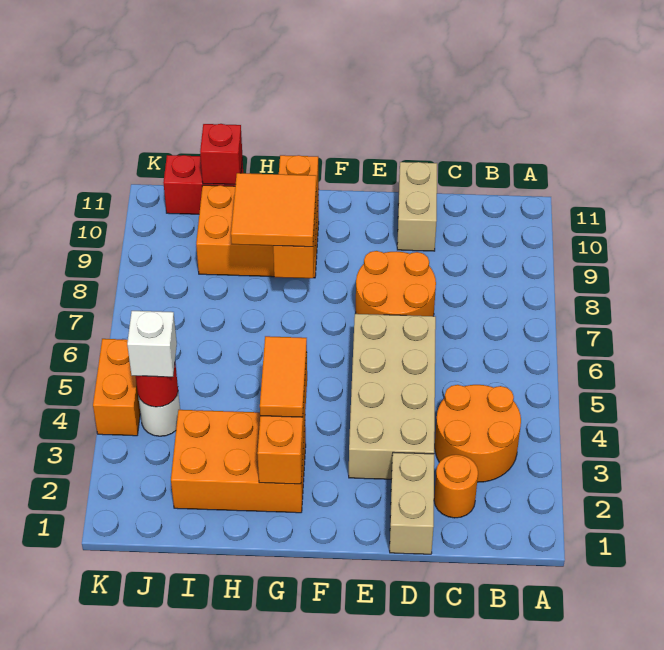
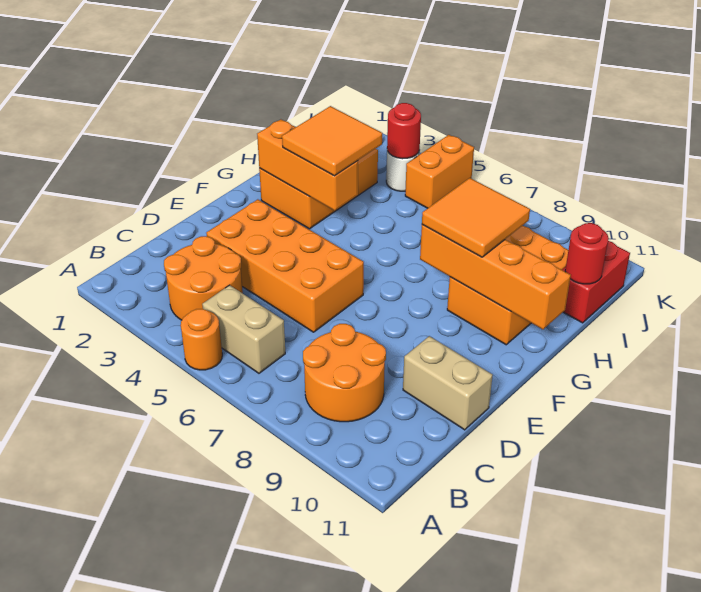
orange round brick C2 level 1 -> orange round brick A5 level 1
tan brick D1:D2 level 1 -> tan brick B5:B6 level 1
tan brick D3:E6 level 1 -> orange brick D3:E6 level 1
orange round brick D7:E8 level 1 -> orange round brick B8:C9 level 1
orange tile G3:G4 level 3 -> orange tile G3:H4 level 3
orange brick G8:G10 level 2 -> orange brick G8:G11 level 2
red brick I11 level 2 -> red round brick I11 level 2
white brick J4 level 3 -> none
orange brick K4:K5 level 1 -> orange brick J5:K5 level 1

